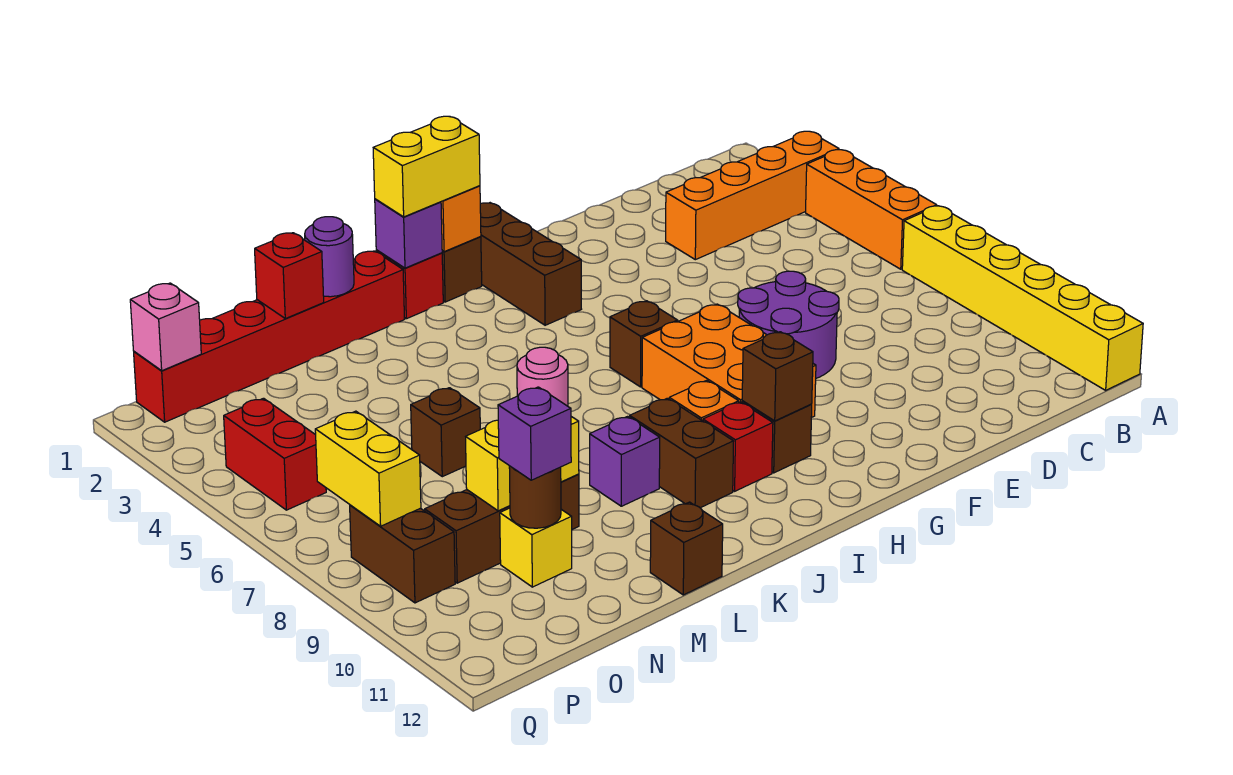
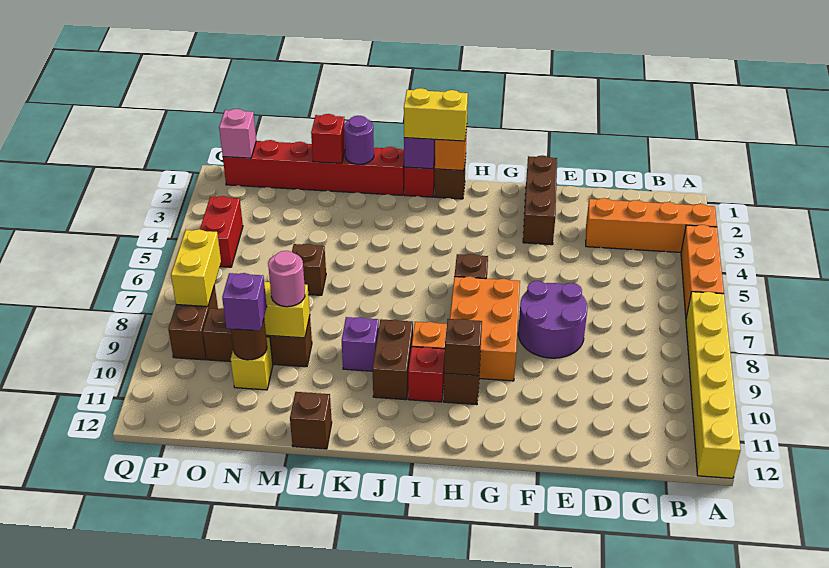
brown brick H1:H3 level 1 -> brown brick F1:F3 level 1

